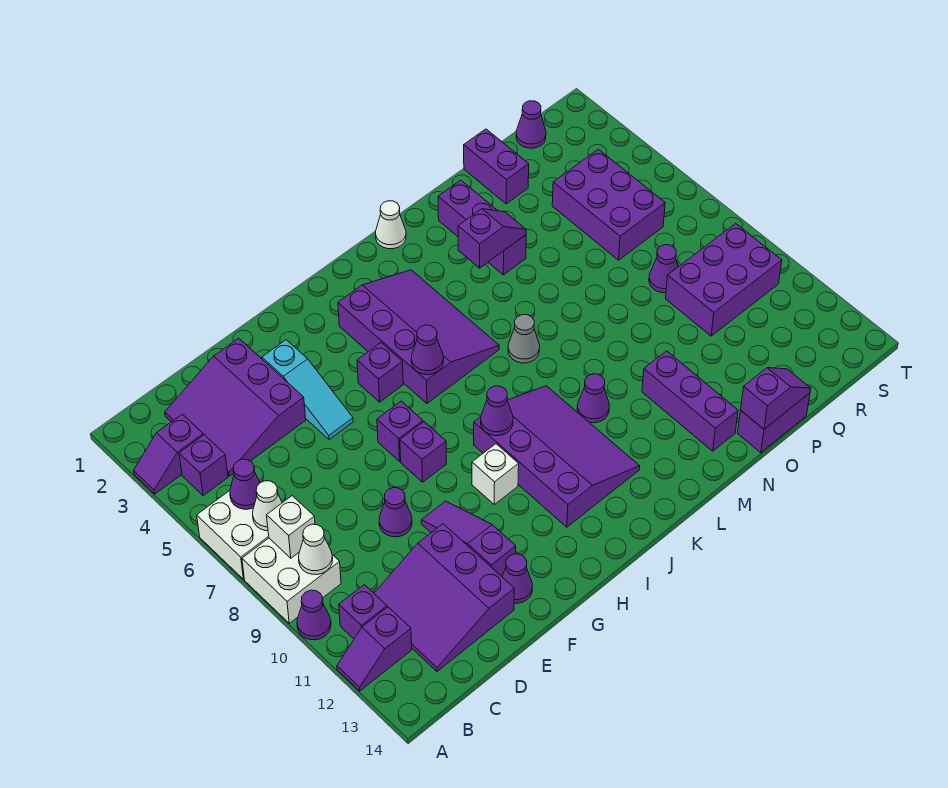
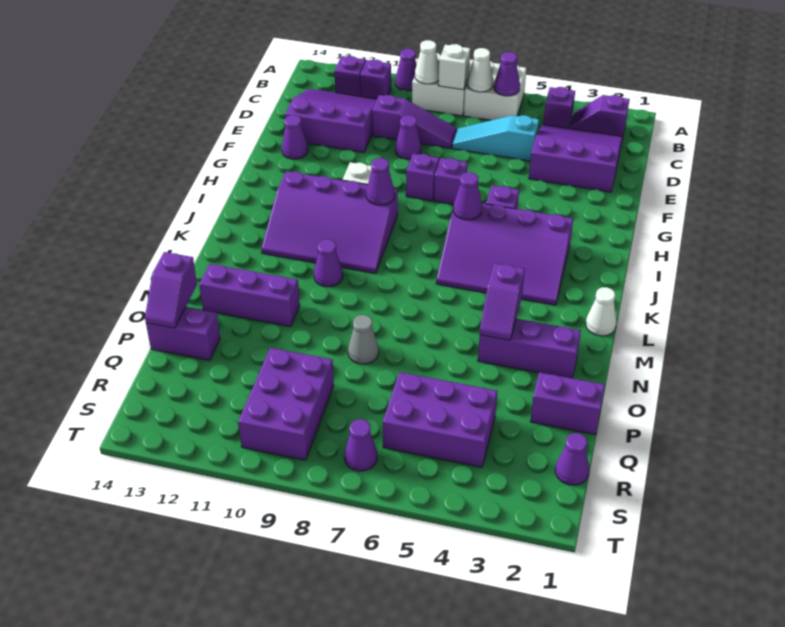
purple slope A3:B3 level 1 top B -> purple slope B2:B3 level 1 top 2
cyan slope F3:F5 level 1 top 3 -> cyan slope D5:D7 level 1 top 5
purple slope F10:F12 level 1 top 12 -> purple slope D8:D10 level 1 top 10
grey cone L7 level 1 -> grey cone O8 level 1
purple brick O14:P14 level 1 -> purple brick P13:P14 level 1
purple cone Q8 level 1 -> purple cone S7 level 1

